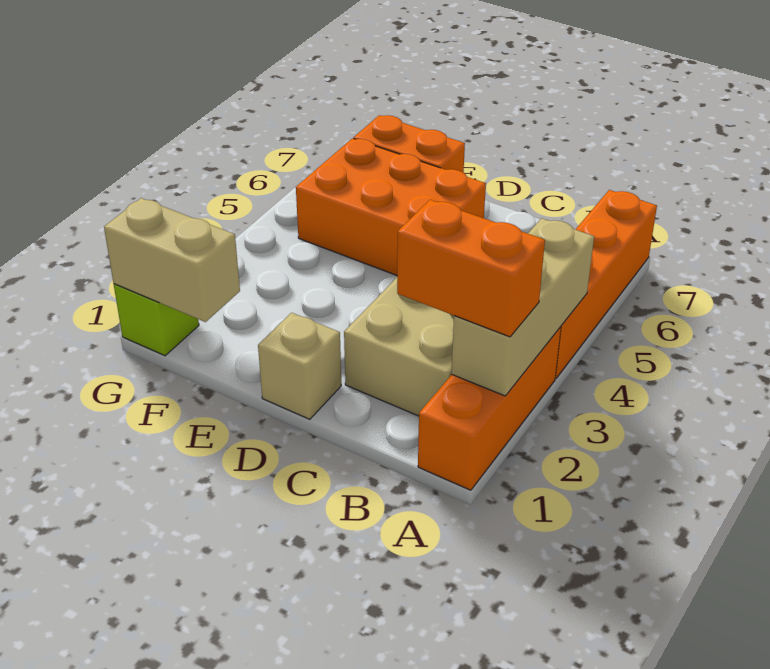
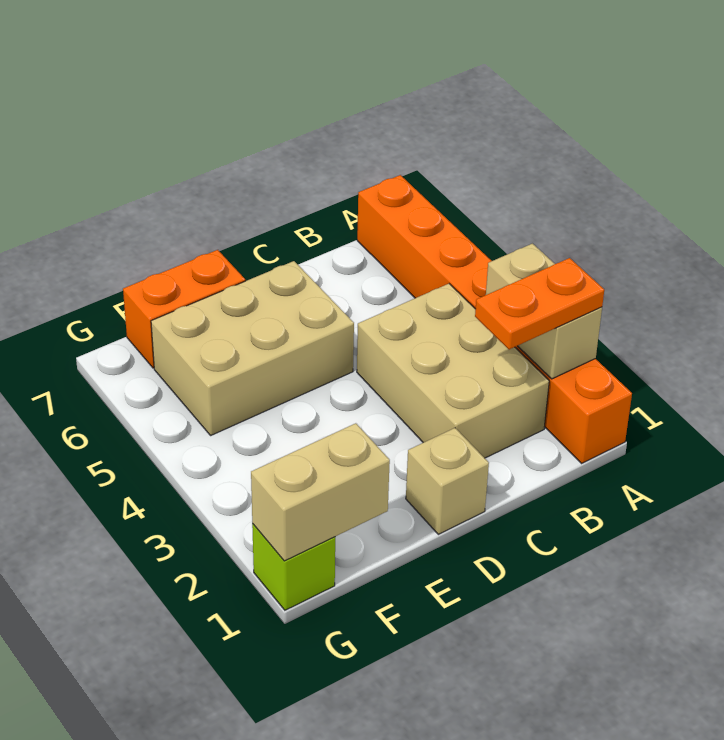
tan brick A2:A4 level 2 -> tan brick A2:A3 level 2
orange brick A2:B2 level 3 -> orange plate A2:B2 level 3
orange brick D5:F6 level 1 -> tan brick D5:F6 level 1

